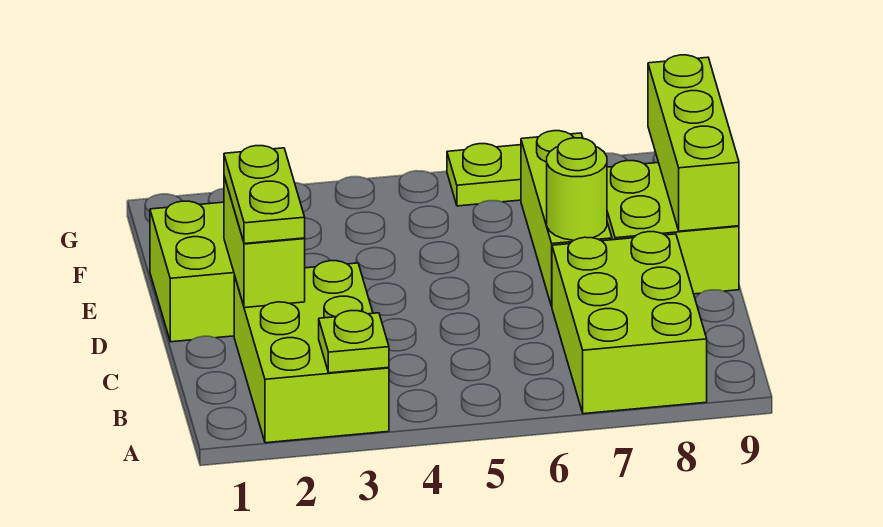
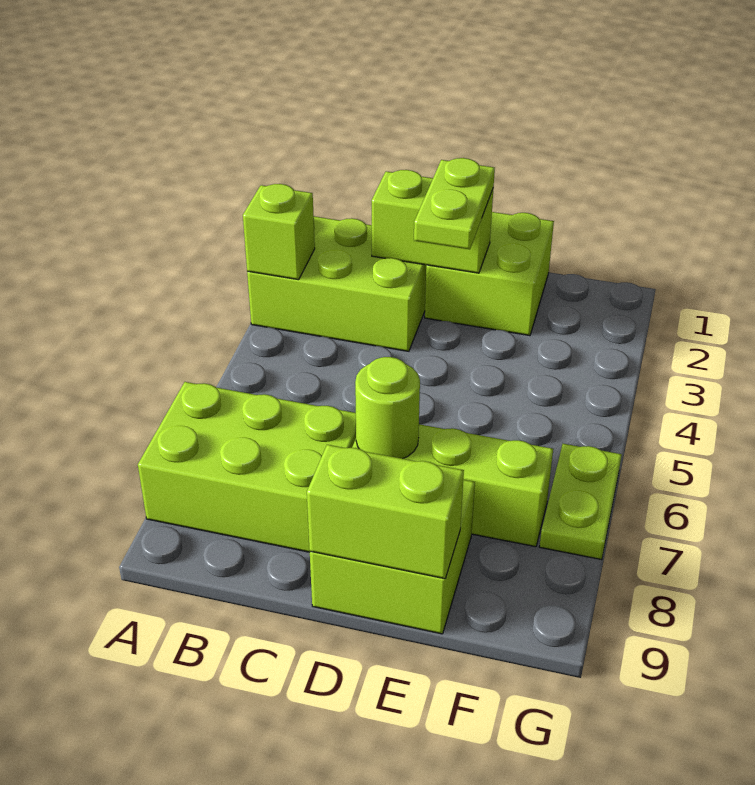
lime plate A3 level 2 -> lime brick A3 level 2
lime plate C2:D2 level 3 -> lime plate D2:D3 level 3
lime brick D9:F9 level 2 -> lime brick D9:E9 level 2

